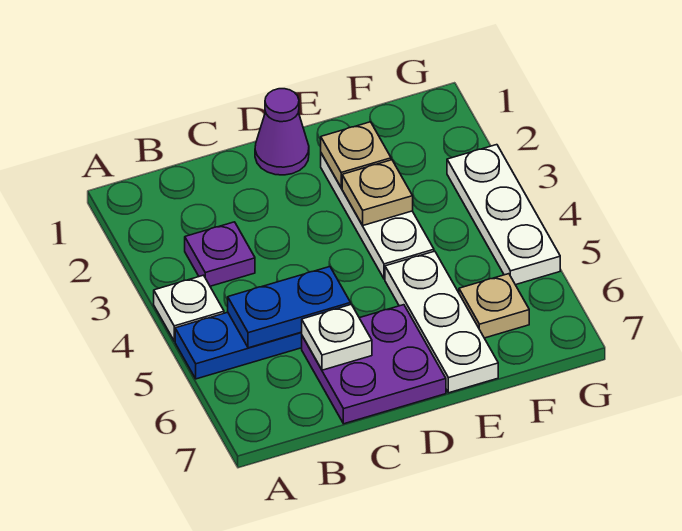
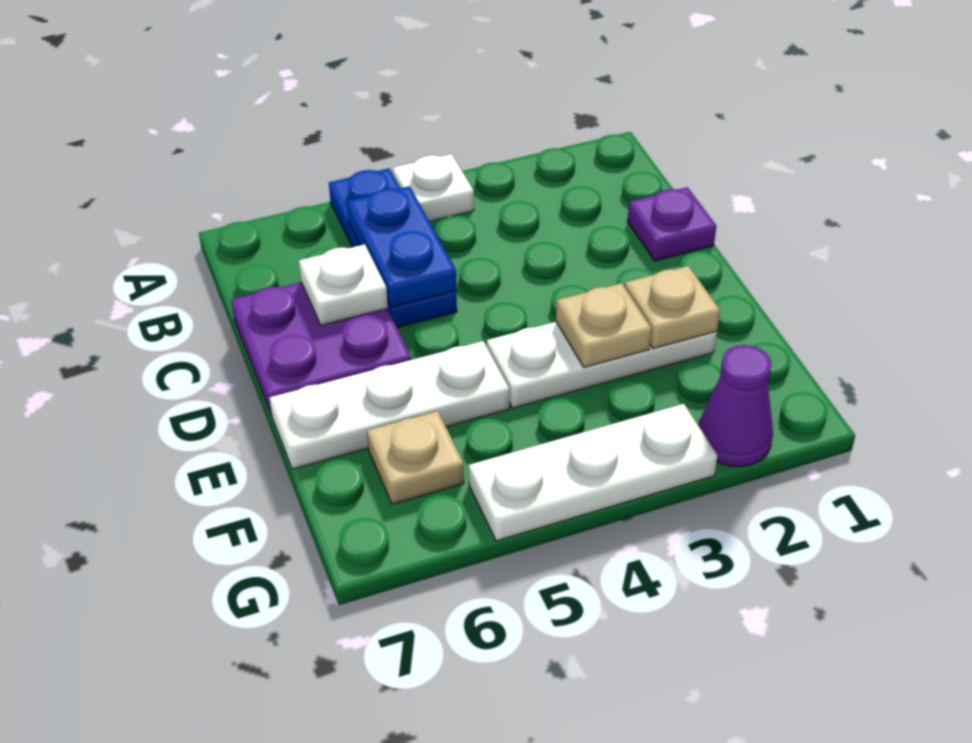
purple plate B3 level 1 -> purple plate C1 level 1
purple cone D1 level 1 -> purple cone G2 level 1

